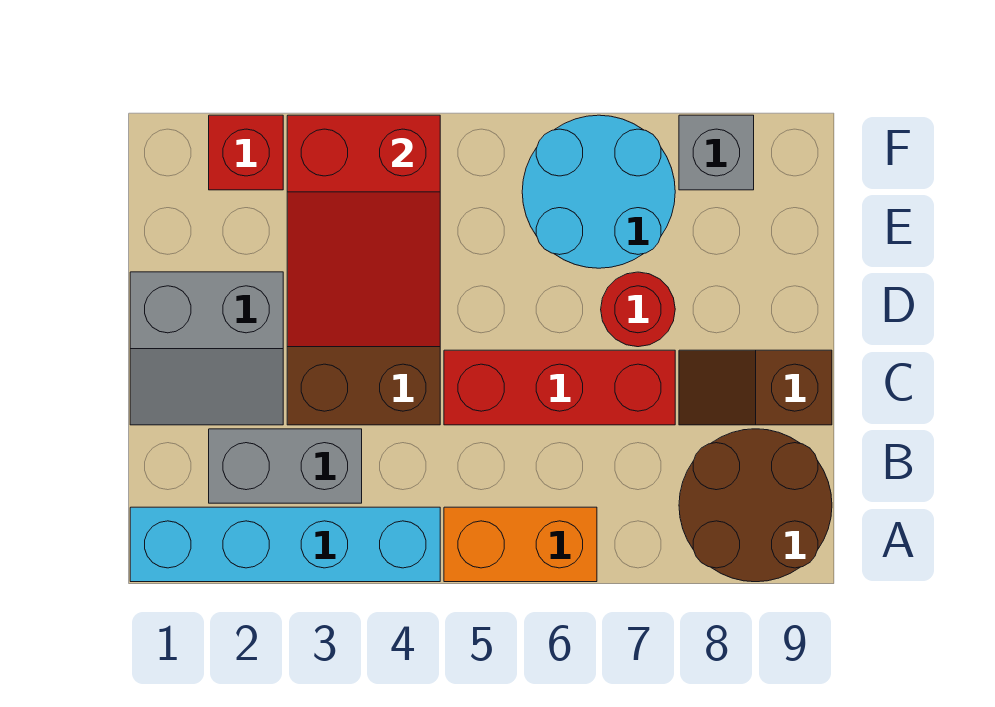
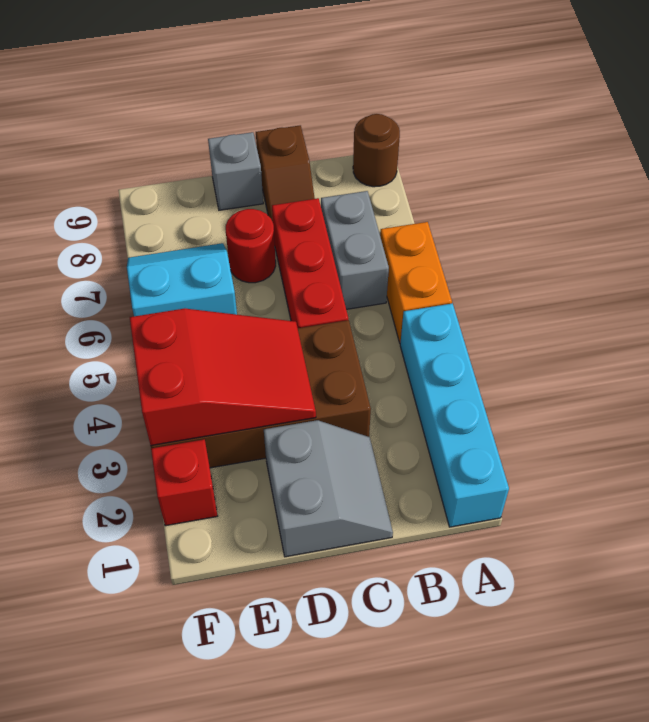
brown round brick A8:B9 level 1 -> brown round brick A9 level 1
grey brick B2:B3 level 1 -> grey brick B6:B7 level 1
cyan round brick E6:F7 level 1 -> cyan slope E6:F7 level 1 top 6
grey brick F8 level 1 -> grey brick D9 level 1

